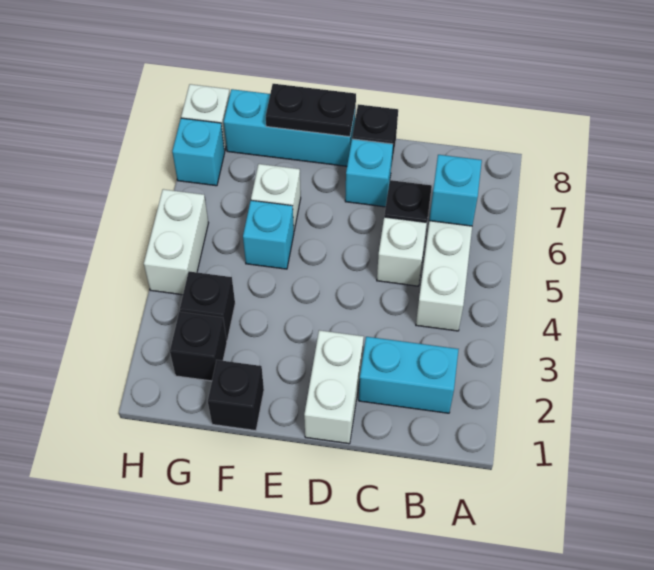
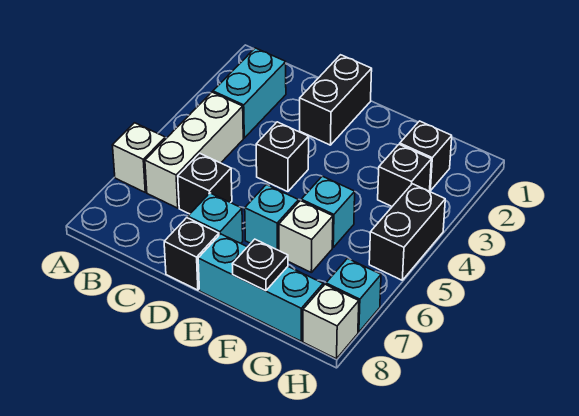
cyan brick B2:C2 level 1 -> cyan brick B2:B3 level 1
cyan brick B6 level 2 -> cyan brick E6 level 1
white brick C5 level 1 -> white brick A6 level 1
white brick D1:D2 level 1 -> black brick D1:D2 level 1
black plate E8:F8 level 2 -> black plate F8 level 2
black brick F1 level 1 -> black brick D4 level 1
white brick H4:H5 level 1 -> black brick H4:H5 level 1

